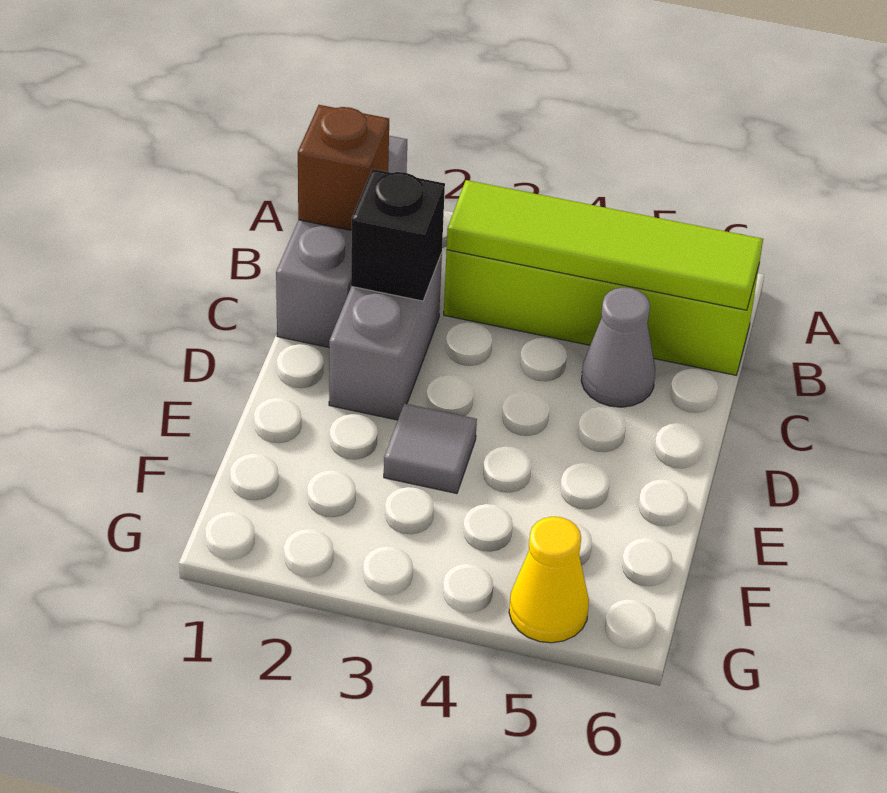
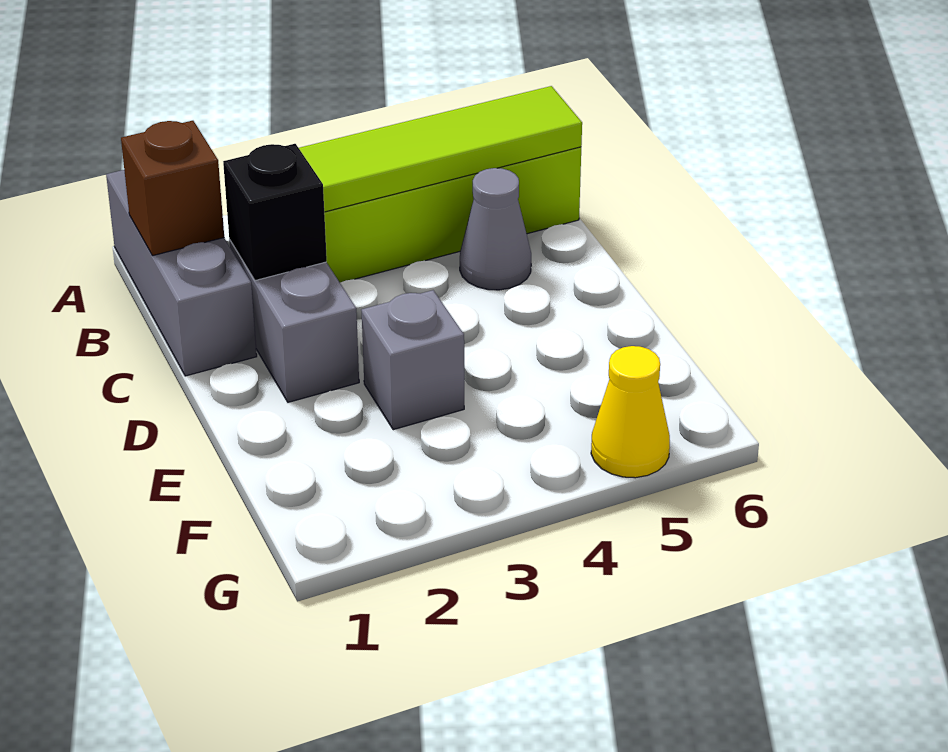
grey tile E3 level 1 -> grey brick E3 level 1

